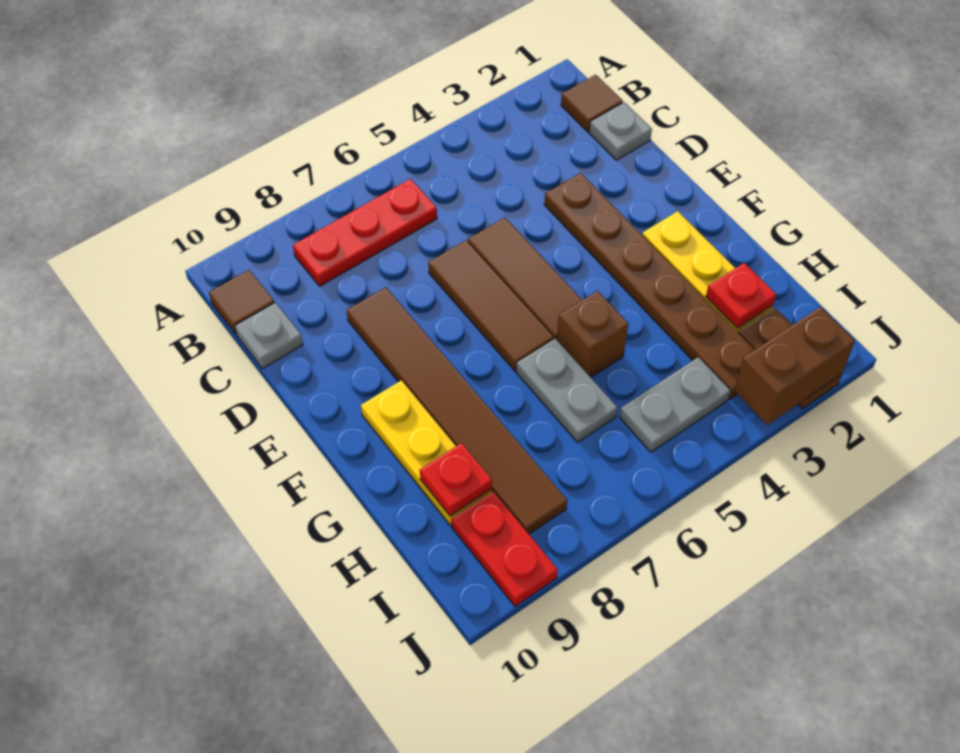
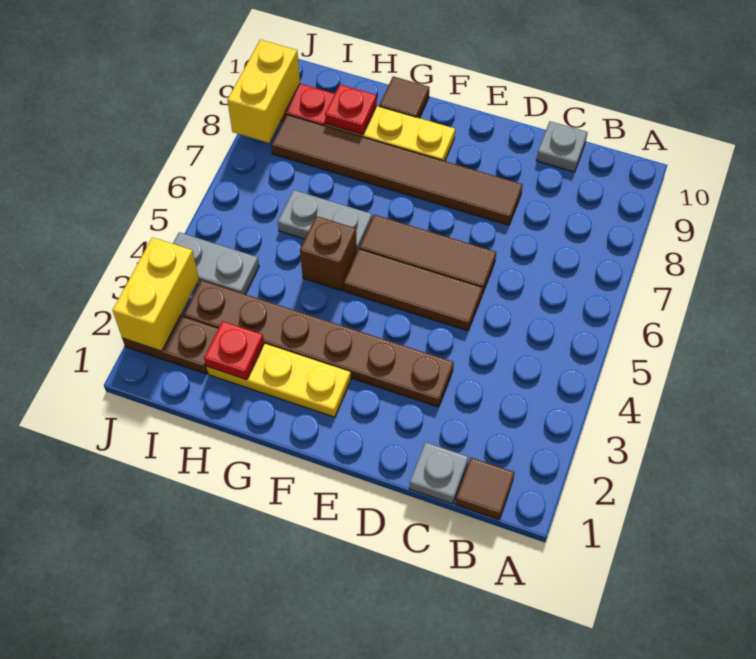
red plate B6:B8 level 1 -> none
brown tile B10 level 1 -> brown tile G10 level 1
grey plate I4:I5 level 1 -> grey plate I4:J4 level 1
brown brick J2:J3 level 2 -> yellow brick J2:J3 level 2
none -> yellow brick J8:J9 level 2

